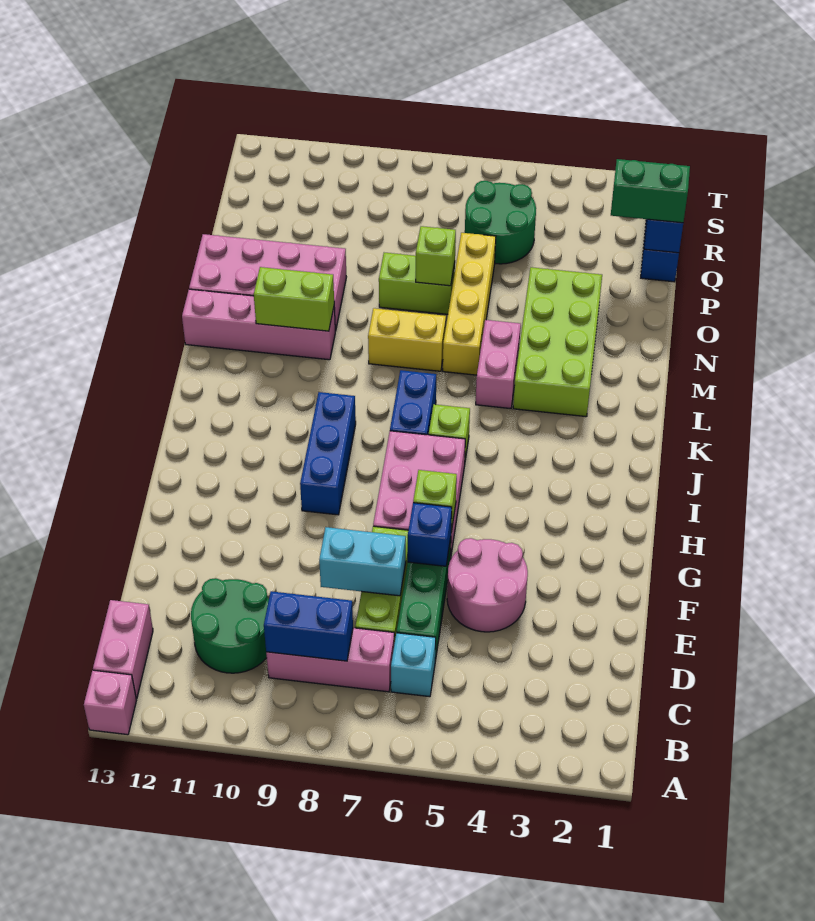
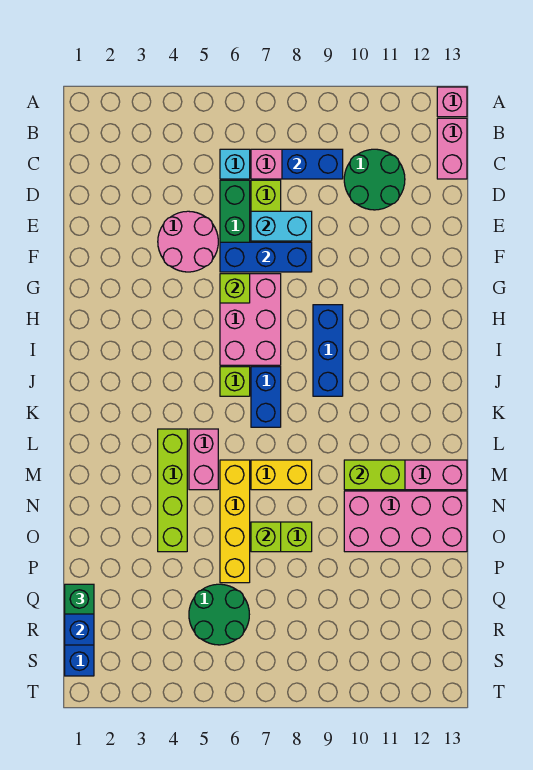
blue brick F6 level 2 -> blue brick F6:F8 level 2
lime brick L3:O4 level 1 -> lime brick L4:O4 level 1
green brick Q1:Q2 level 3 -> green brick Q1 level 3

